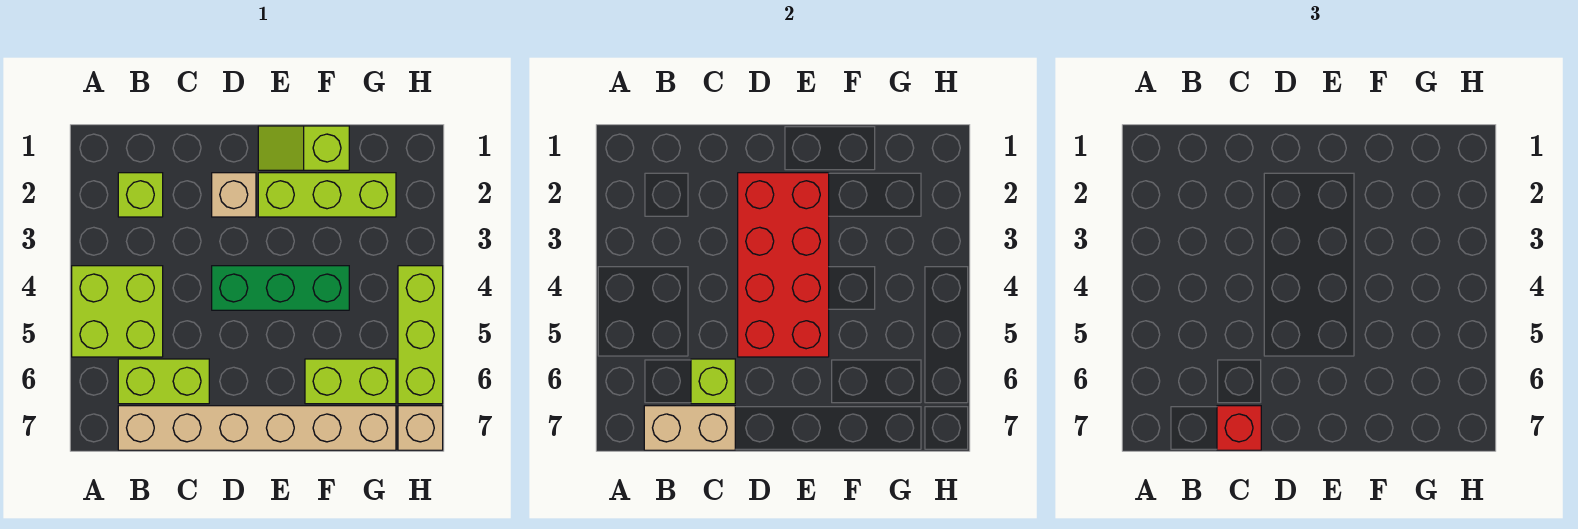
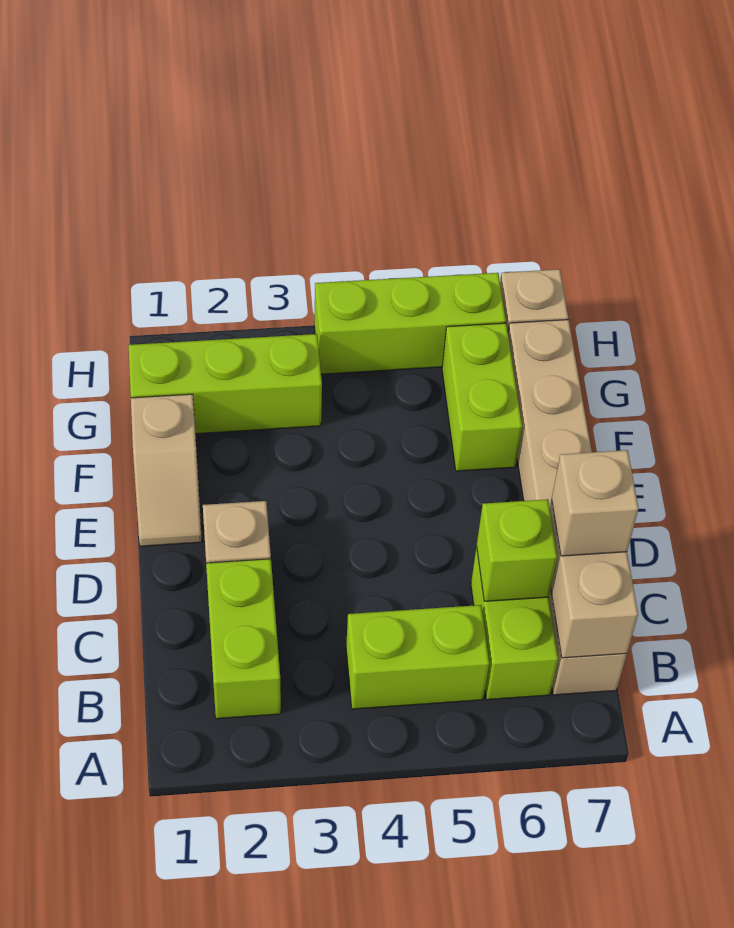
lime brick A4:B5 level 1 -> lime brick B4:B5 level 1
lime brick B2 level 1 -> lime brick B2:C2 level 1
red brick C7 level 3 -> tan brick C7 level 3
red brick D2:E5 level 2 -> none
green brick D4:F4 level 1 -> none
lime slope E1:F1 level 1 top F -> tan slope E1:F1 level 1 top F
lime brick E2:G2 level 1 -> lime brick G1:G3 level 1

